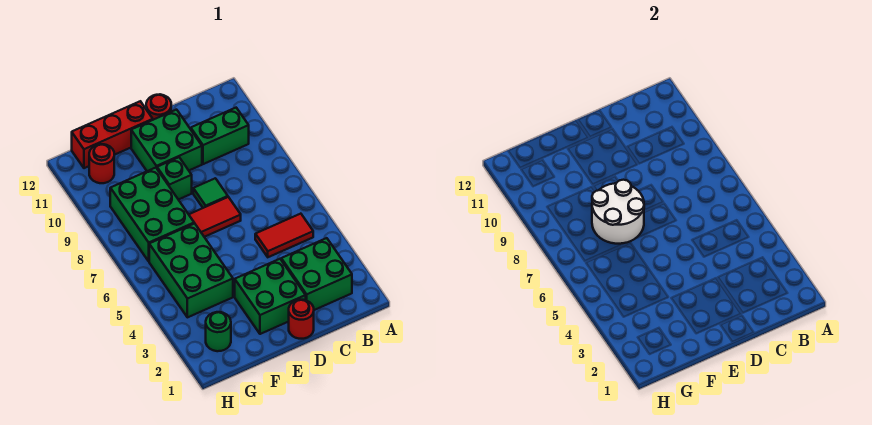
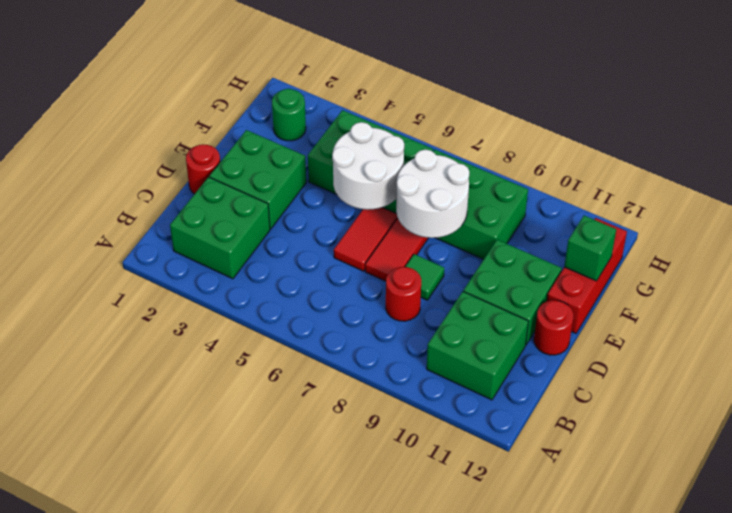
red tile B5:C5 level 1 -> red tile D6:E6 level 1
green brick B10:C10 level 1 -> green brick B10:C11 level 1
none -> white round brick E5:F6 level 2
green brick E9 level 1 -> green brick F12 level 2
red round brick G11 level 1 -> red round brick C8 level 1

